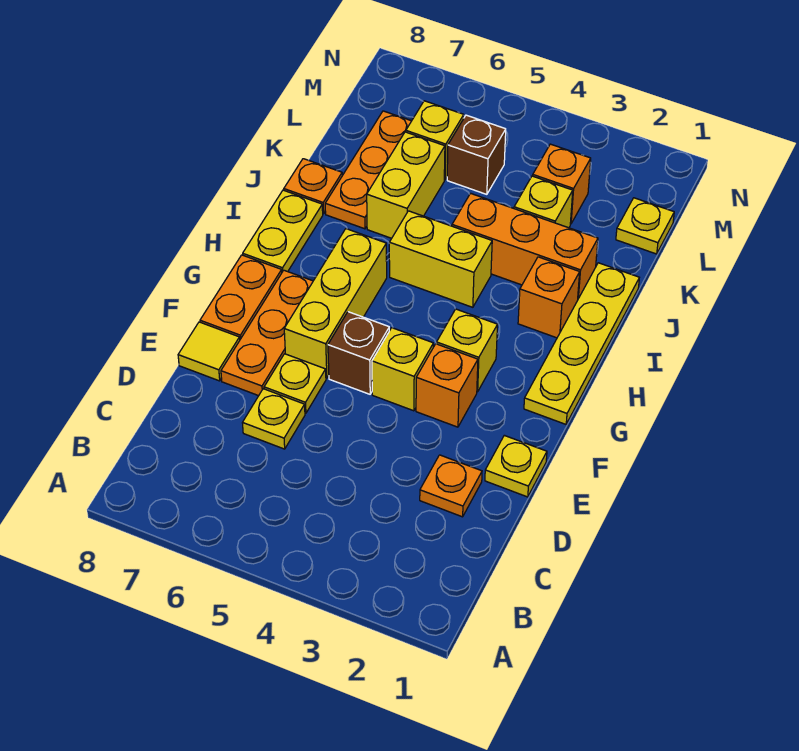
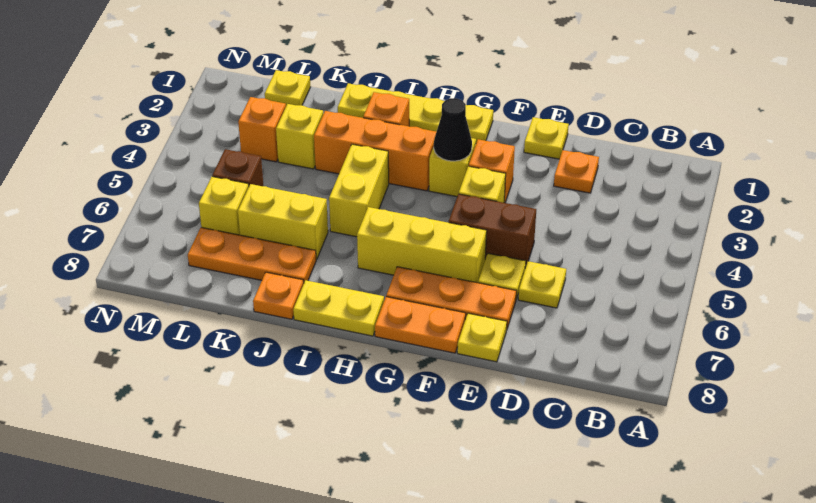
yellow tile E8 level 1 -> yellow plate E8 level 1
brown brick F5 level 1 -> brown brick E5:F5 level 1
none -> black cone G3 level 2
orange brick J2:J4 level 1 -> orange brick H3:J3 level 1

